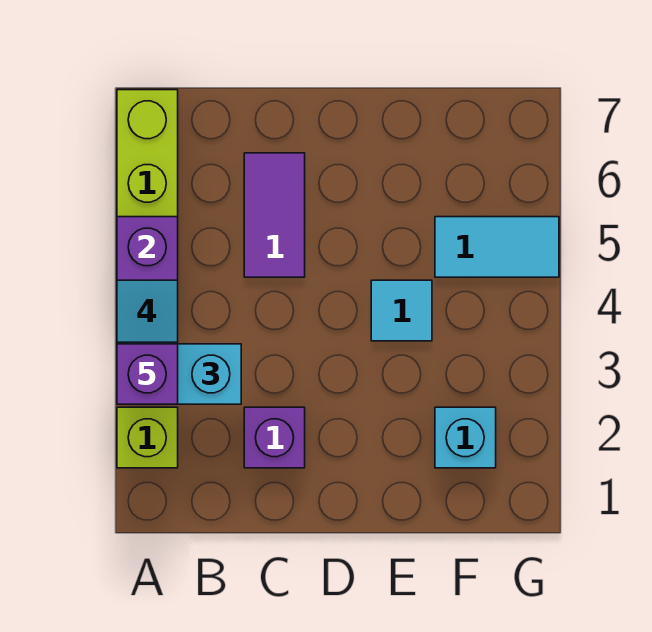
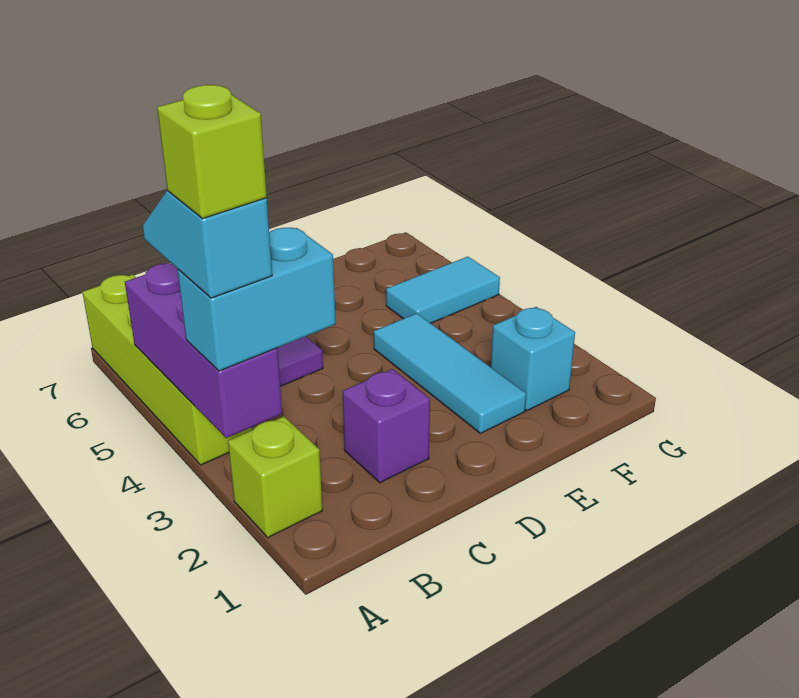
purple brick A3 level 5 -> lime brick A3 level 5
cyan tile E4 level 1 -> cyan tile E2:E4 level 1

